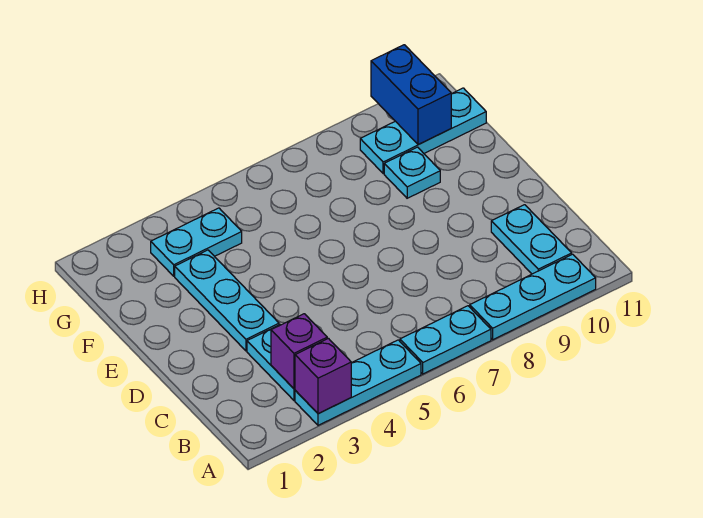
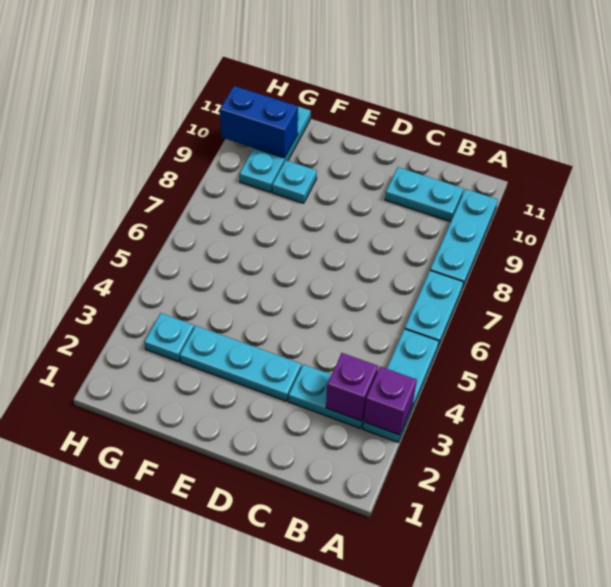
cyan plate G3:G4 level 1 -> cyan plate G3 level 1

